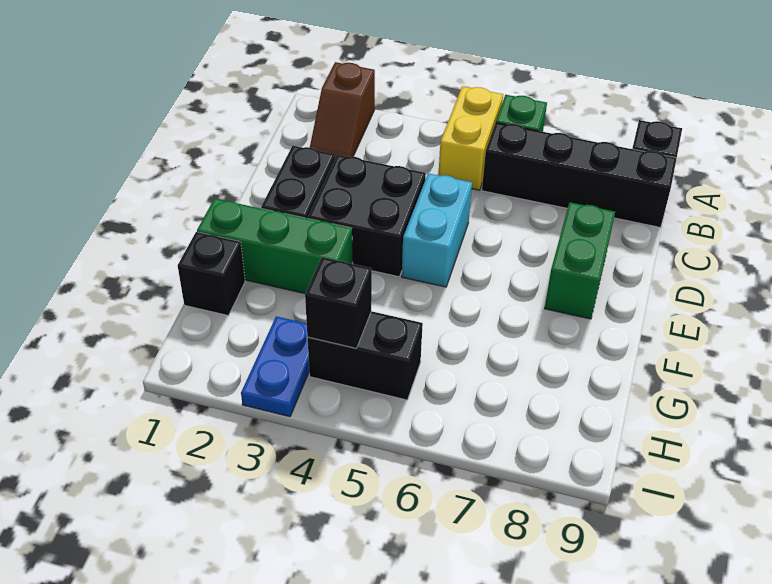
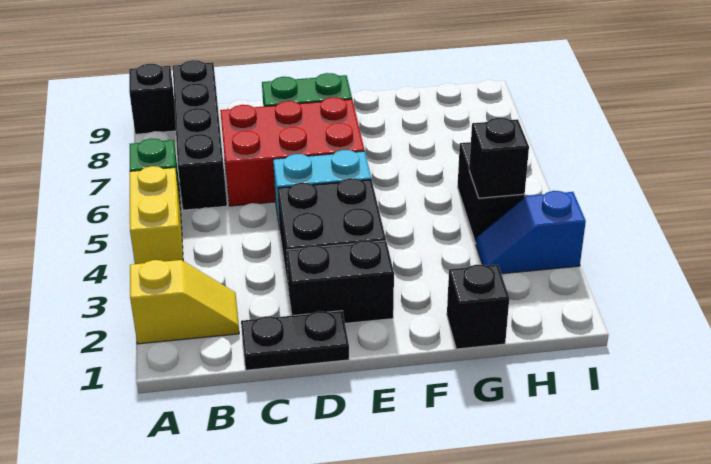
brown slope A2:B2 level 1 top A -> yellow slope A2:B2 level 1 top A
yellow brick A5:B5 level 1 -> yellow brick A4:A5 level 1
none -> black plate C1:D1 level 1
none -> red brick C6:E7 level 1
green brick F1:F3 level 1 -> none
blue plate H3:I3 level 1 -> blue slope H3:I3 level 1 top I

